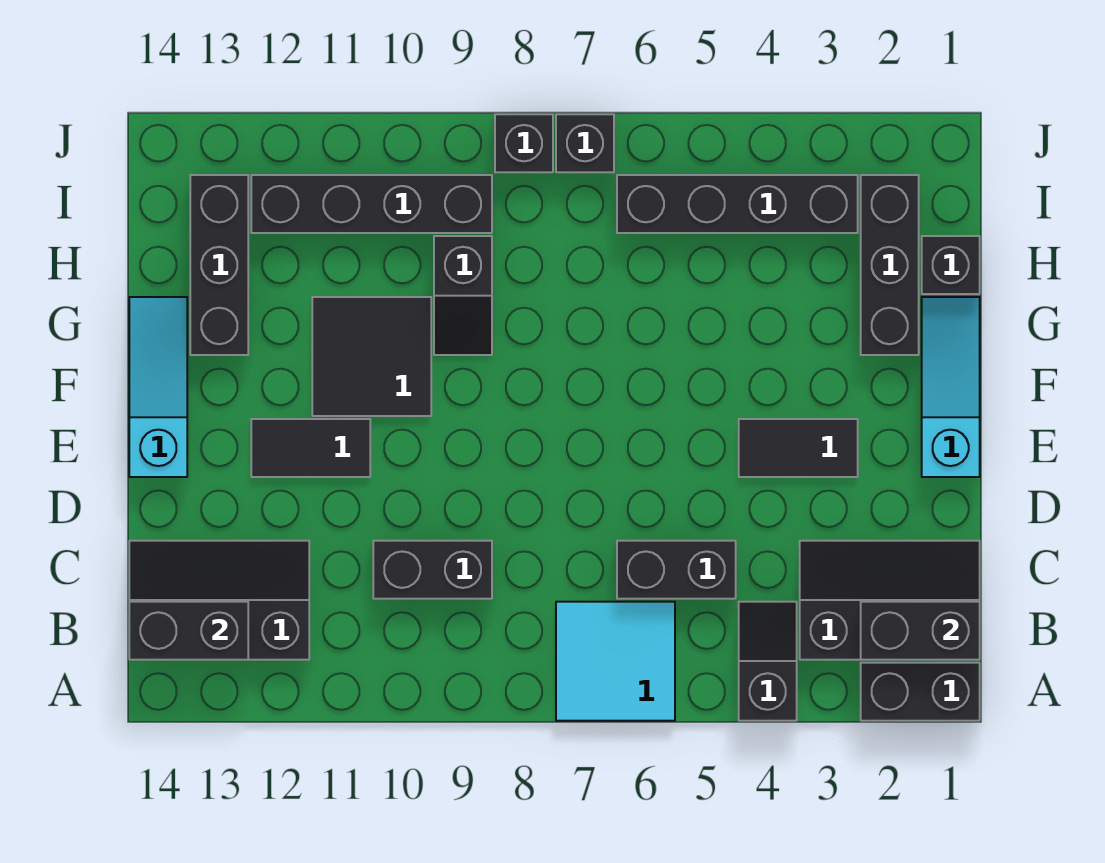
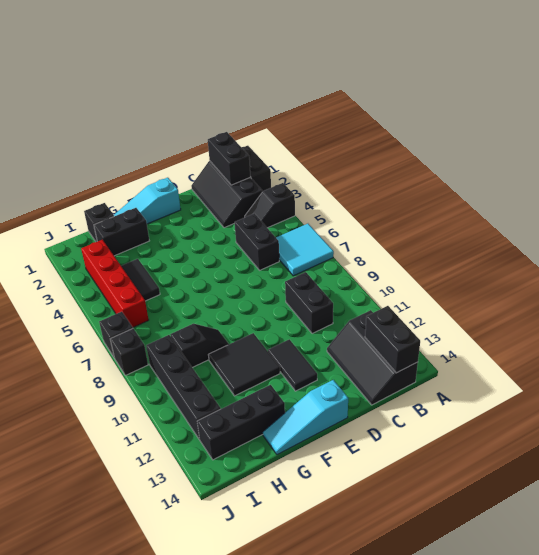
black tile E3:E4 level 1 -> black tile H4:H5 level 1
black brick G2:I2 level 1 -> black brick G2:H2 level 1
black brick I3:I6 level 1 -> red brick I3:I6 level 1

